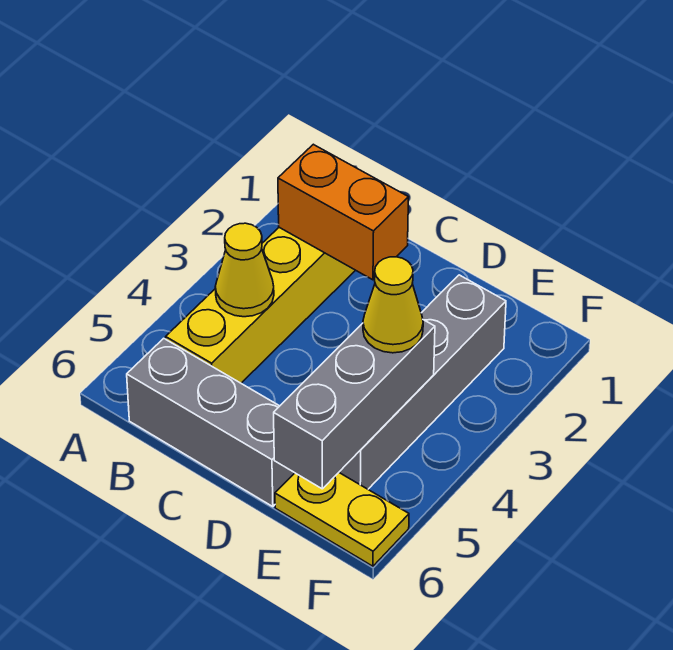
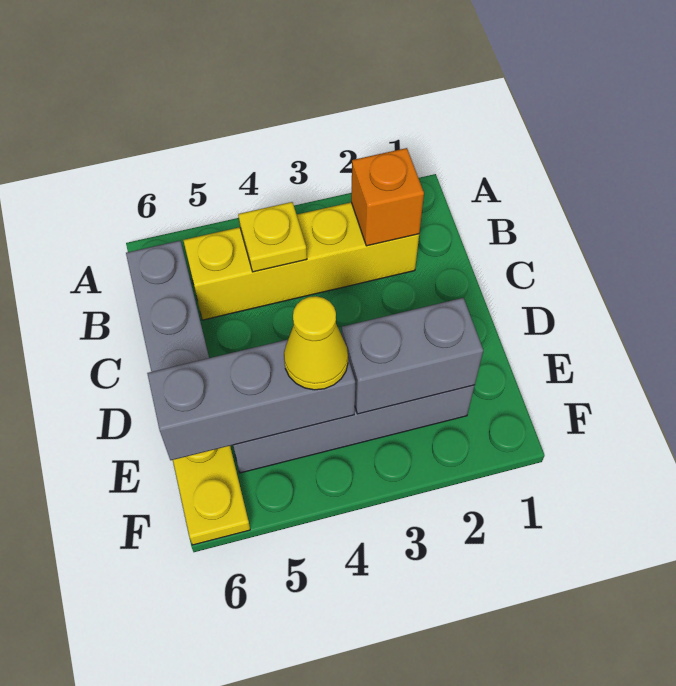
orange brick B2:C2 level 2 -> orange brick B2 level 2
yellow cone B4 level 2 -> yellow plate B4 level 2
none -> grey brick E2:E3 level 2

